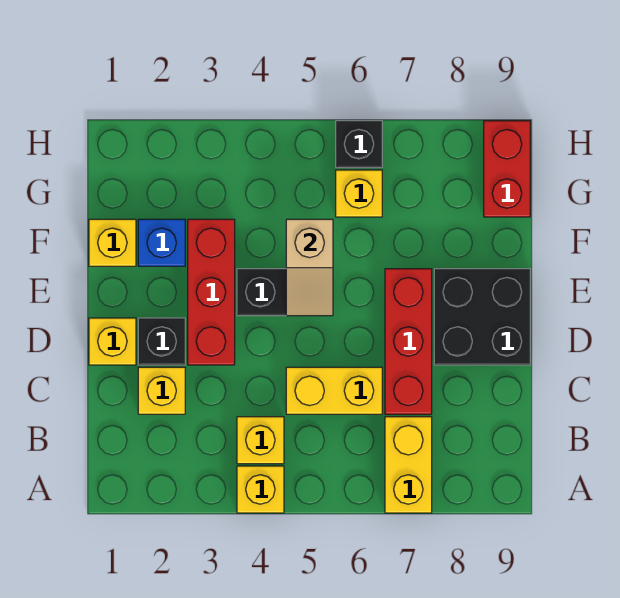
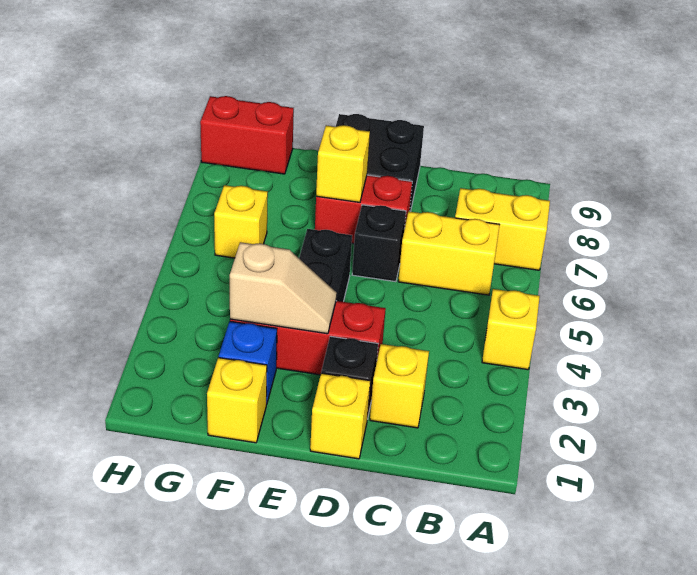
yellow brick B4 level 1 -> yellow brick E7 level 2
yellow brick C5:C6 level 1 -> yellow brick B6:C6 level 1
red brick C7:E7 level 1 -> red brick D7:E7 level 1
tan slope E5:F5 level 2 top F -> tan slope E3:F3 level 2 top F
black brick H6 level 1 -> black brick D6 level 1

